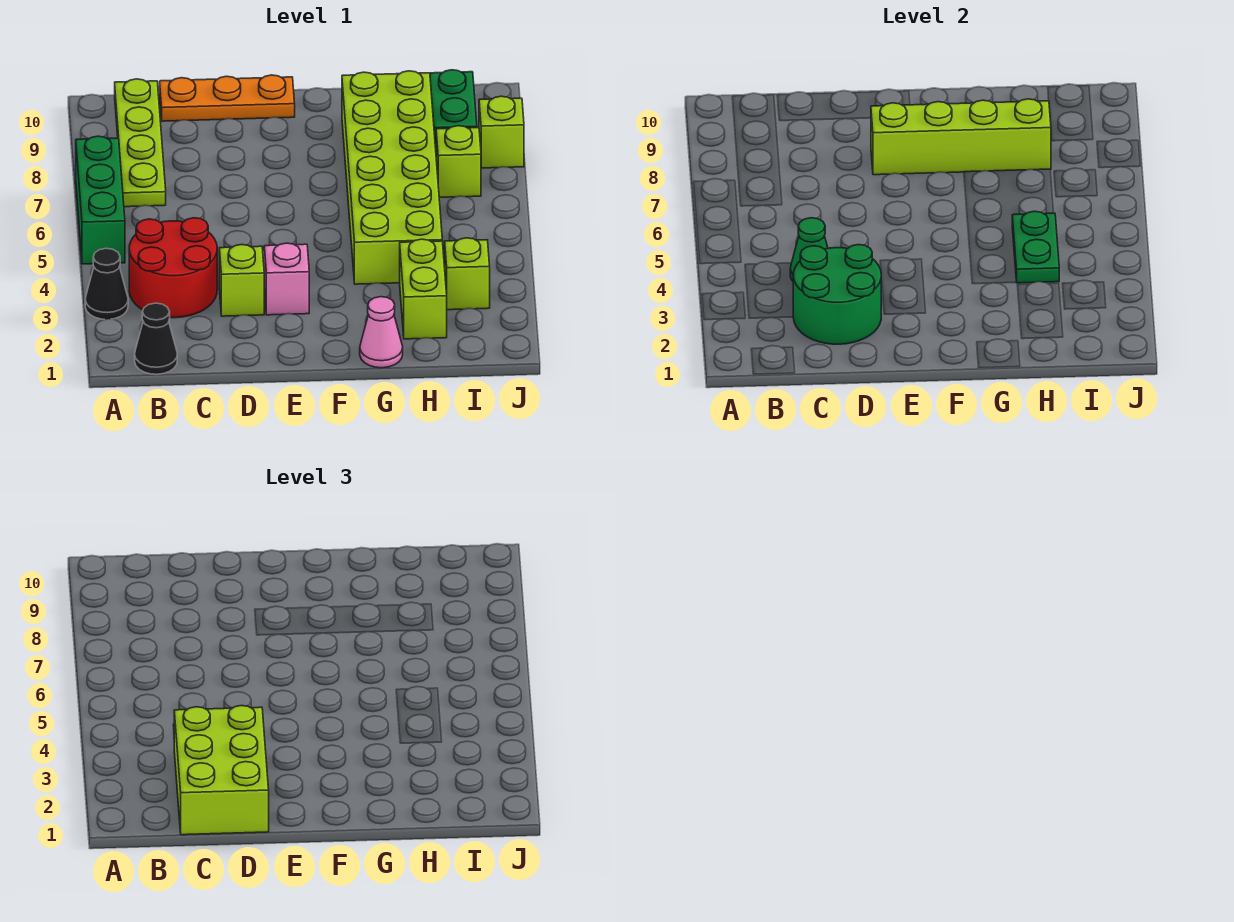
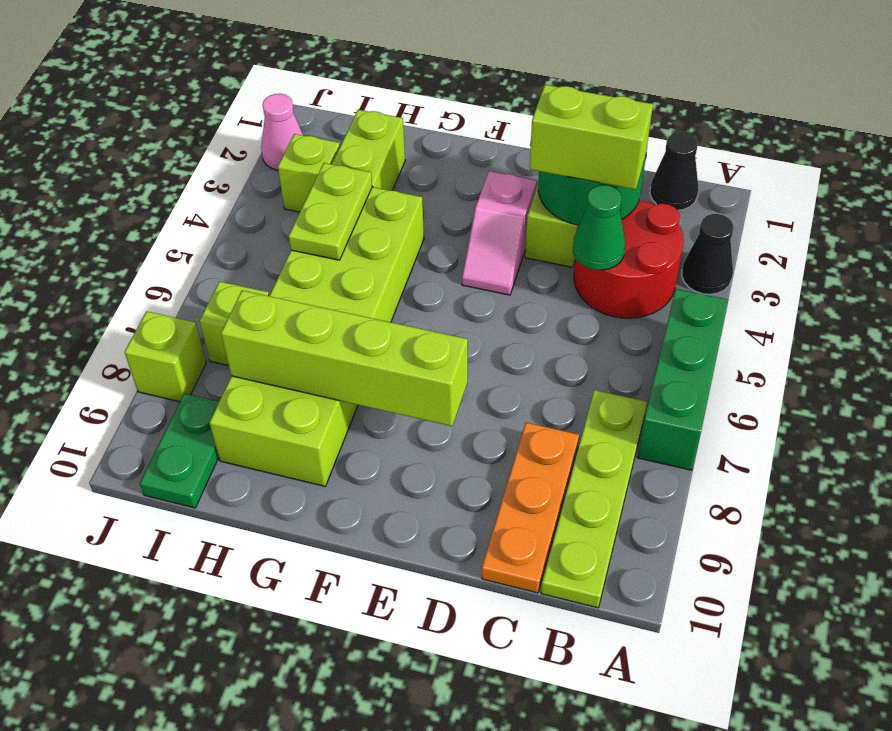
lime brick C1:D3 level 3 -> lime brick C3:D3 level 3
orange plate C10:E10 level 1 -> orange plate C8:C10 level 1
pink cone G1 level 1 -> pink cone J2 level 1
green plate H4:H5 level 2 -> lime plate H4:H5 level 2

